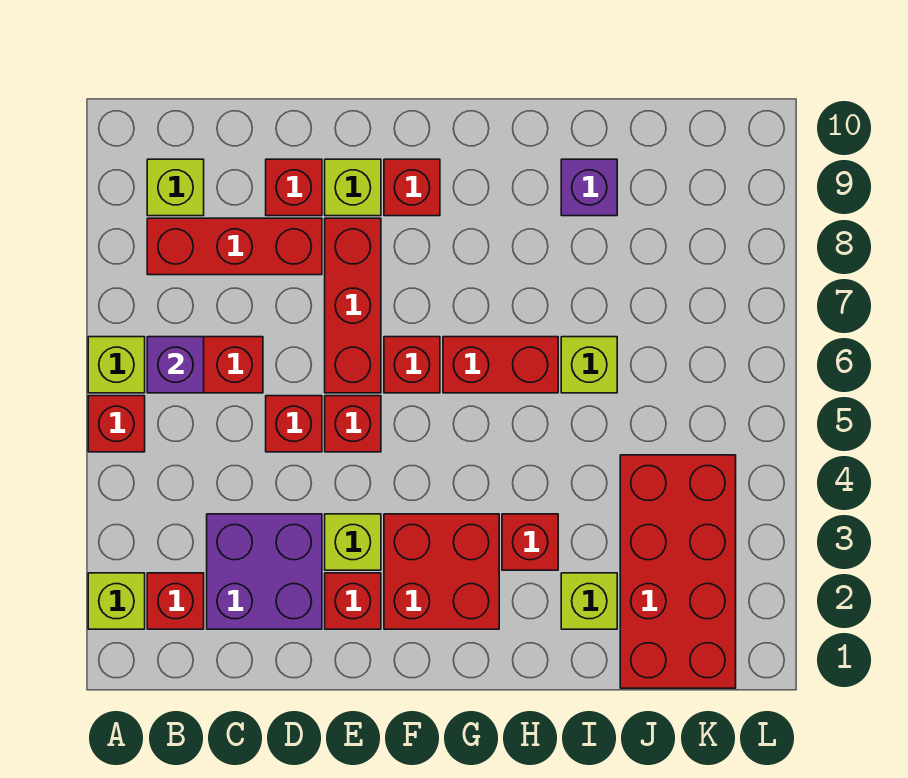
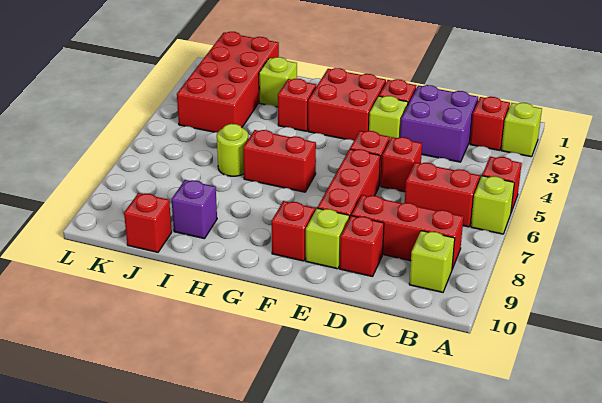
purple brick B6 level 2 -> none
red brick F6 level 1 -> red brick J10 level 1
lime brick I6 level 1 -> lime round brick I6 level 1

